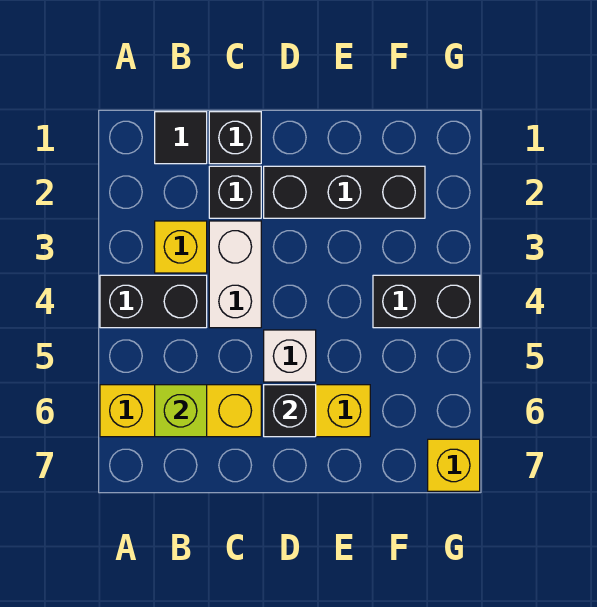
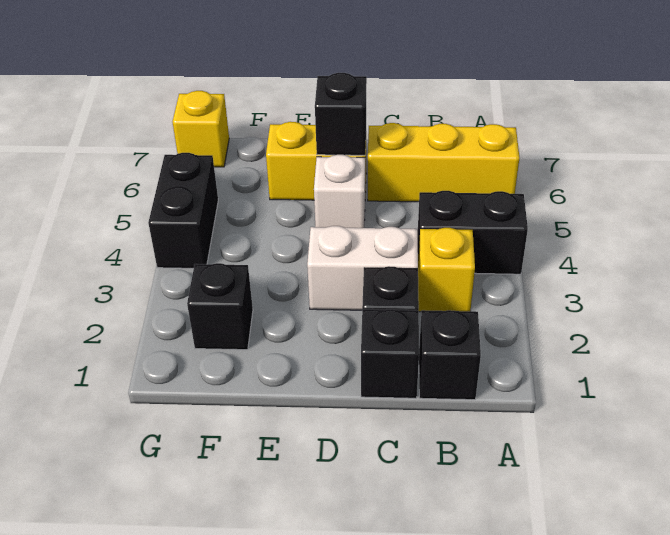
black tile B1 level 1 -> black brick B1 level 1
lime brick B6 level 2 -> none
white brick C3:C4 level 1 -> white brick C3:D3 level 1
black brick D2:F2 level 1 -> black brick F2 level 1
black brick F4:G4 level 1 -> black brick G4:G5 level 1

